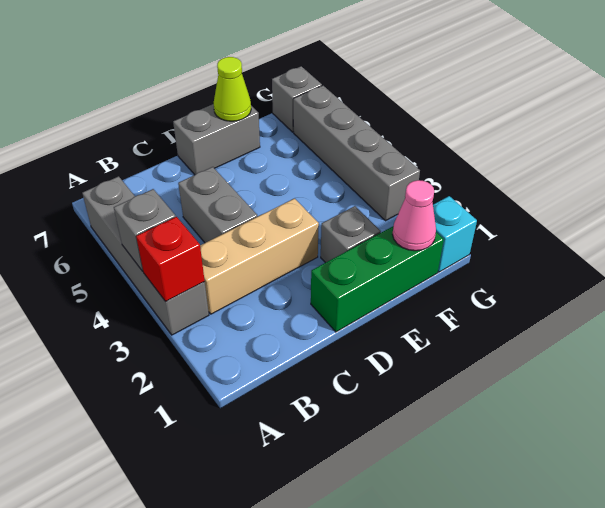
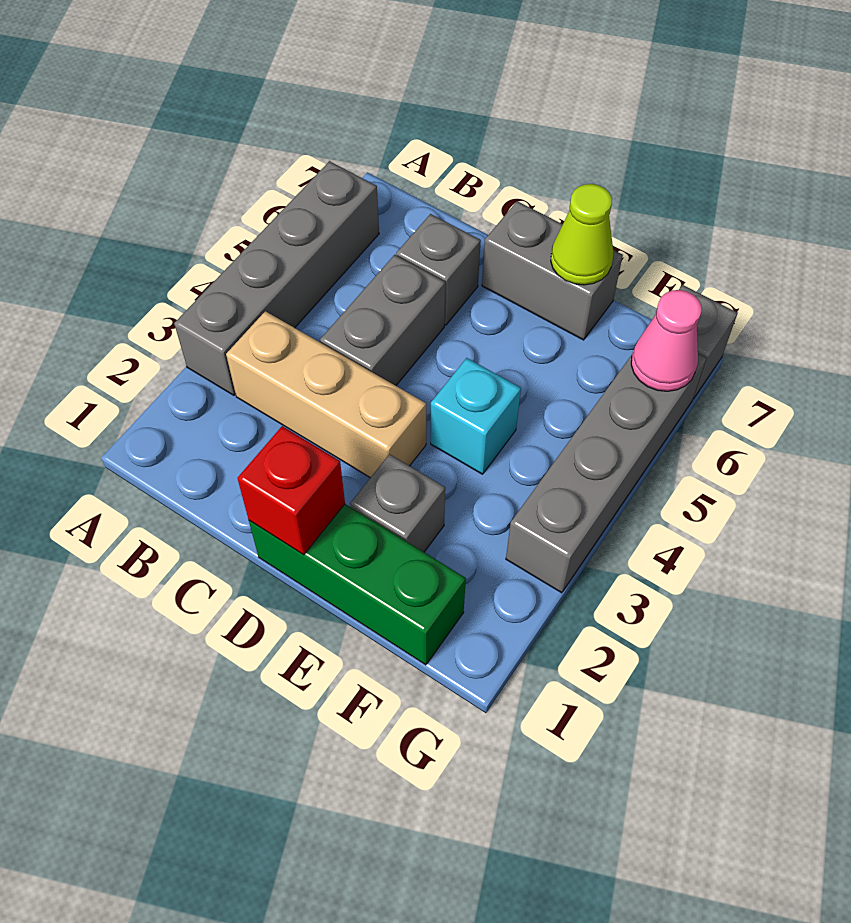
red brick A3 level 2 -> red brick D1 level 2
grey brick A4 level 2 -> grey brick C6 level 1
pink cone F1 level 2 -> pink cone G6 level 2
cyan brick G1 level 1 -> cyan brick E4 level 1

